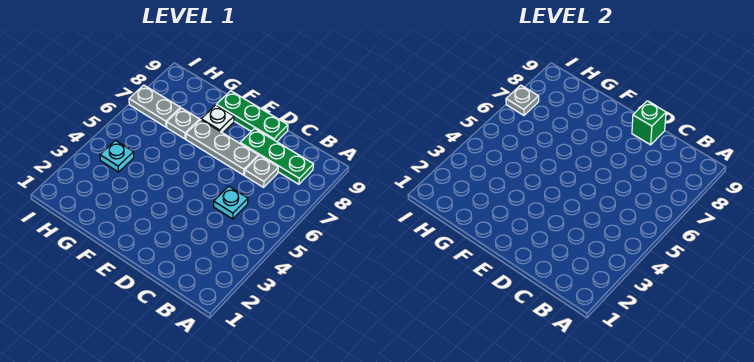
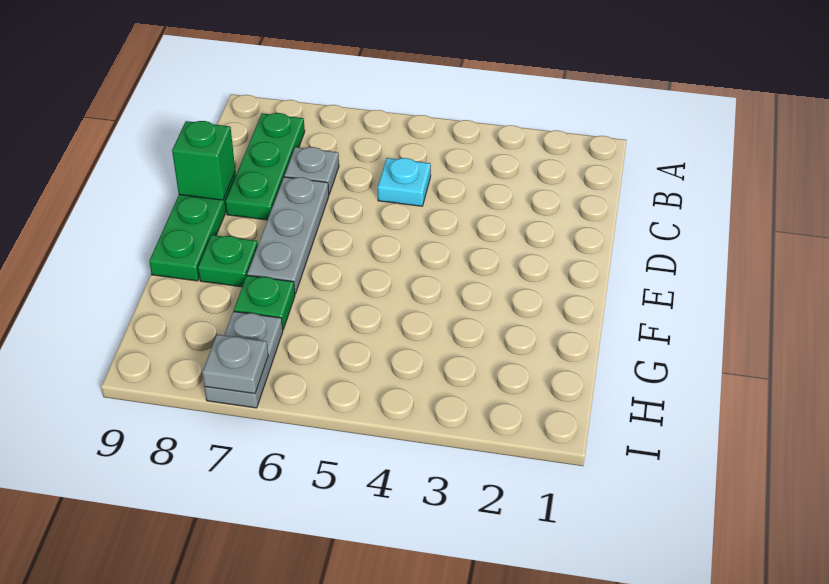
white plate F8 level 1 -> green plate F8 level 1
grey plate G7 level 1 -> green plate G7 level 1
cyan plate H4 level 1 -> none

